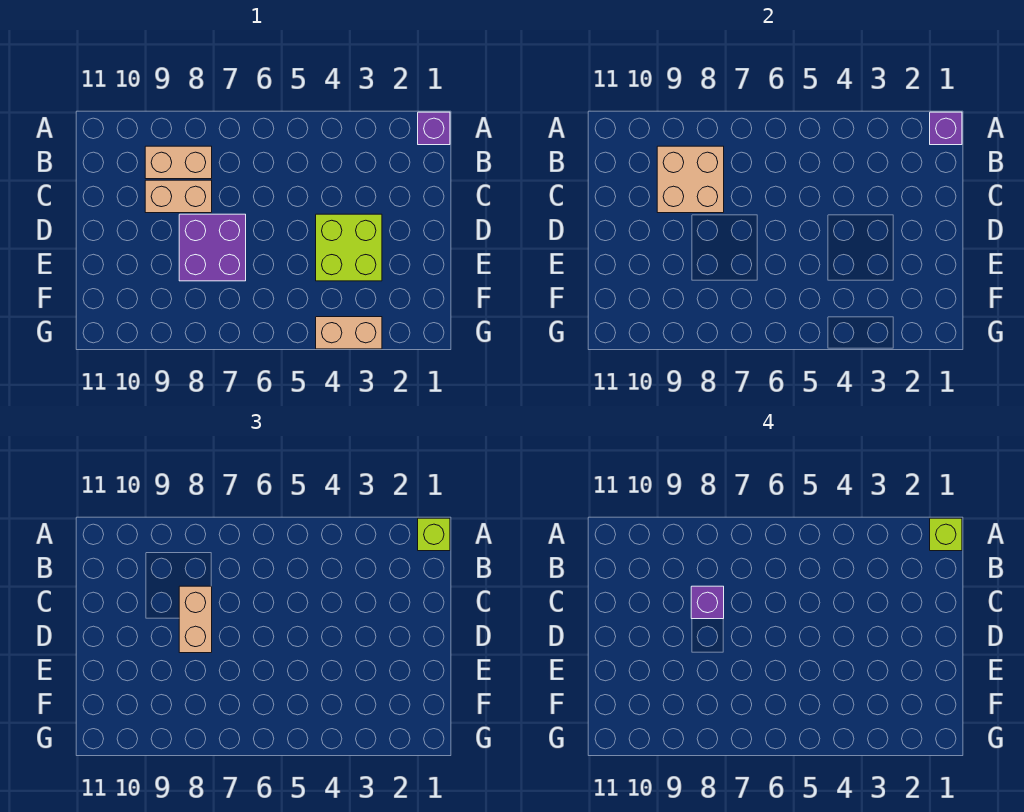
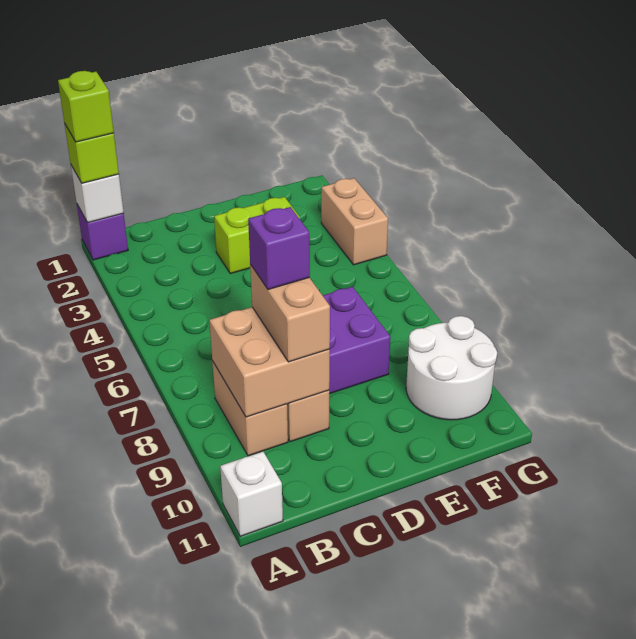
purple brick A1 level 2 -> white brick A1 level 2
none -> white brick A11 level 1
tan brick C8:D8 level 3 -> tan brick C8:C9 level 3
lime brick D3:E4 level 1 -> lime brick D3:E3 level 1
none -> white round brick F9:G10 level 1

